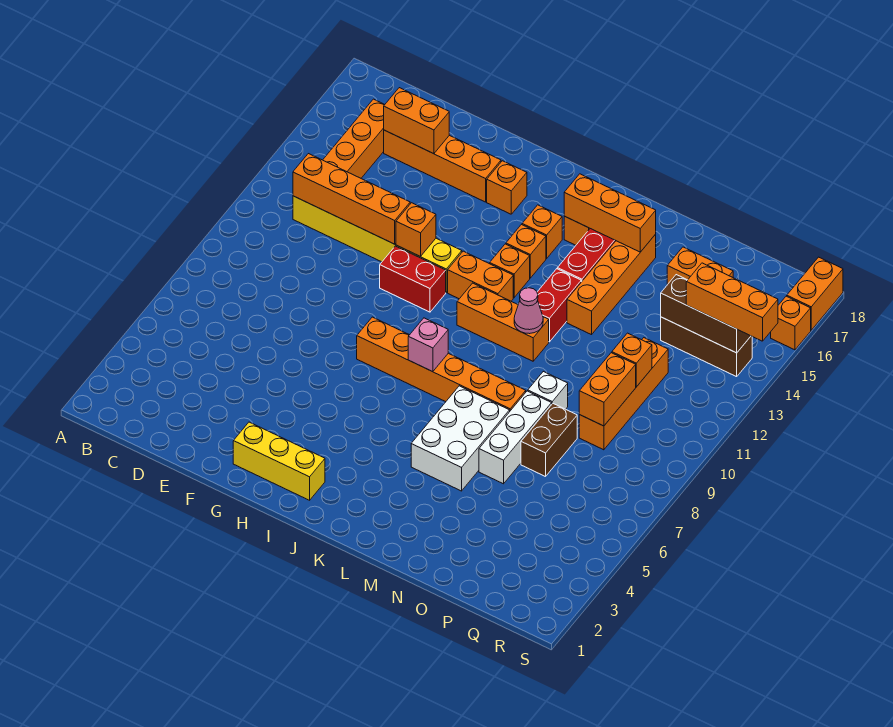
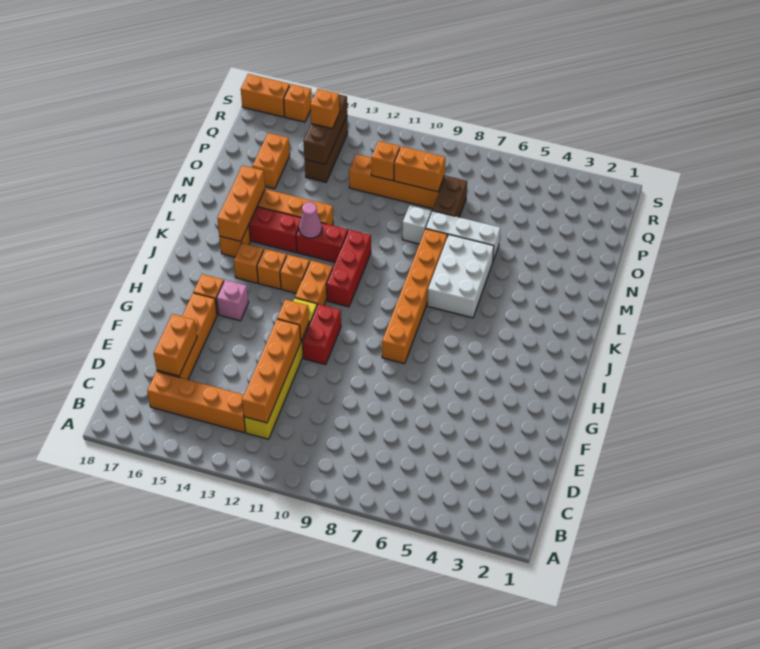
yellow brick G2:I2 level 1 -> none
pink brick J8 level 2 -> pink brick H15 level 1
orange brick J11:L11 level 1 -> red brick J11:L11 level 1
white brick L5:M7 level 1 -> white brick K6:M7 level 1
pink cone L11 level 2 -> pink cone L13 level 2
brown brick O7:O8 level 1 -> brown brick O8:P8 level 1
orange brick Q14:S14 level 3 -> orange brick Q14 level 3

